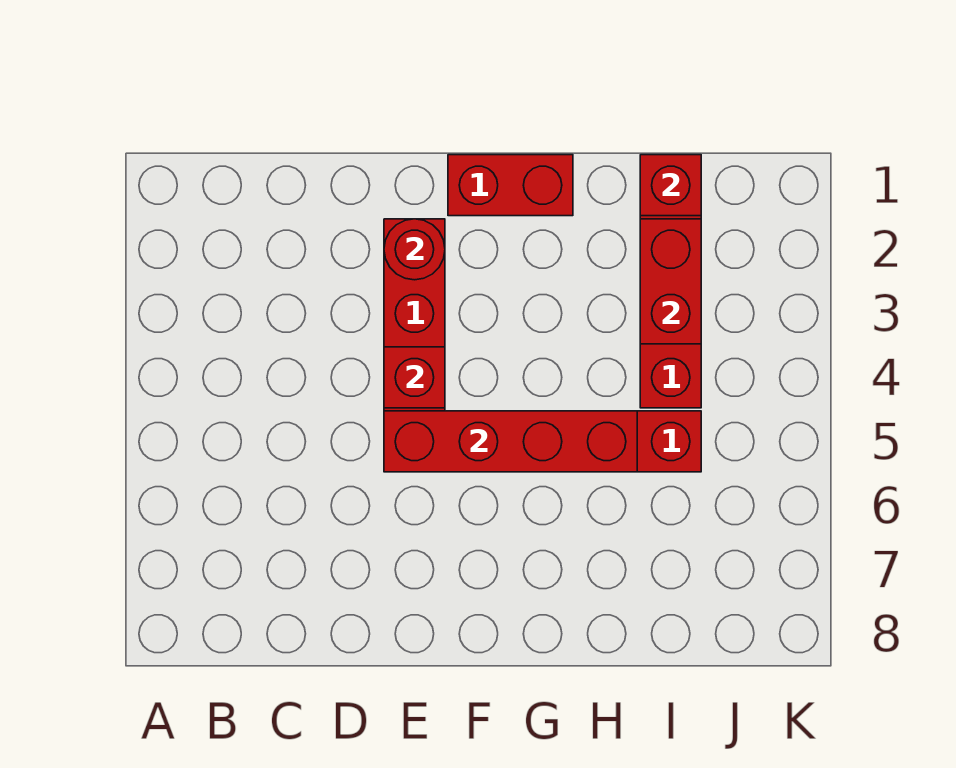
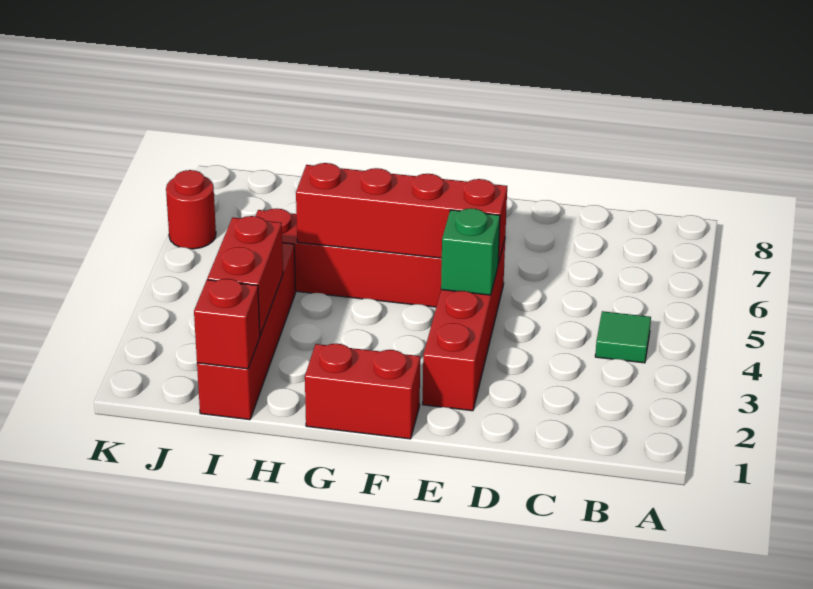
none -> green tile B4 level 1
red round brick E2 level 2 -> red round brick K6 level 1
red brick E4 level 2 -> green brick E4 level 2

